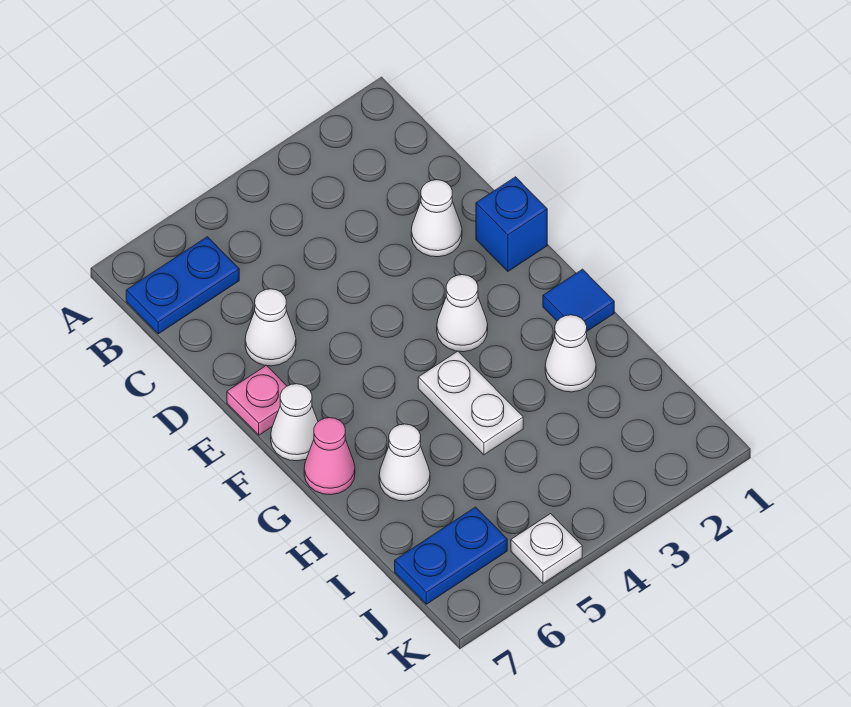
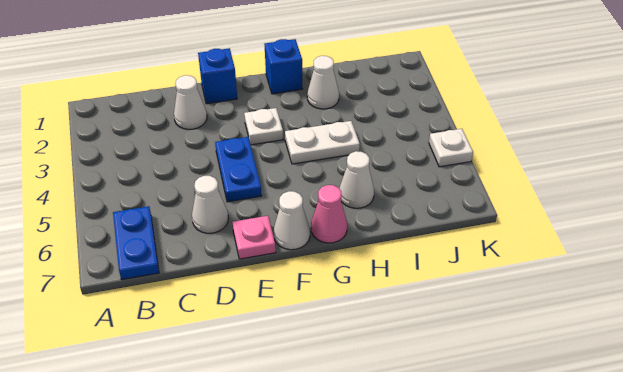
white cone F3 level 1 -> white plate F3 level 1
blue tile G1 level 1 -> blue brick G1 level 1
blue plate J6:J7 level 1 -> blue plate E4:E5 level 1

